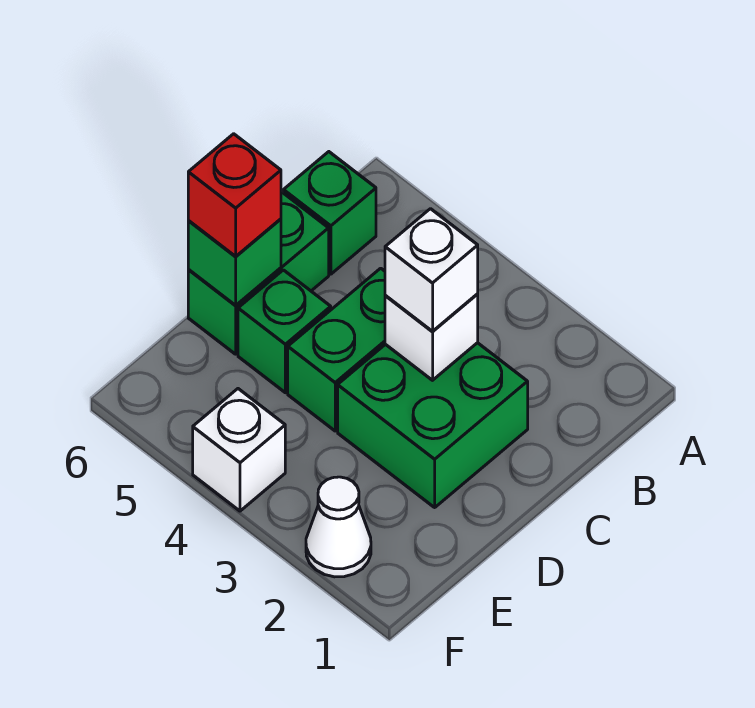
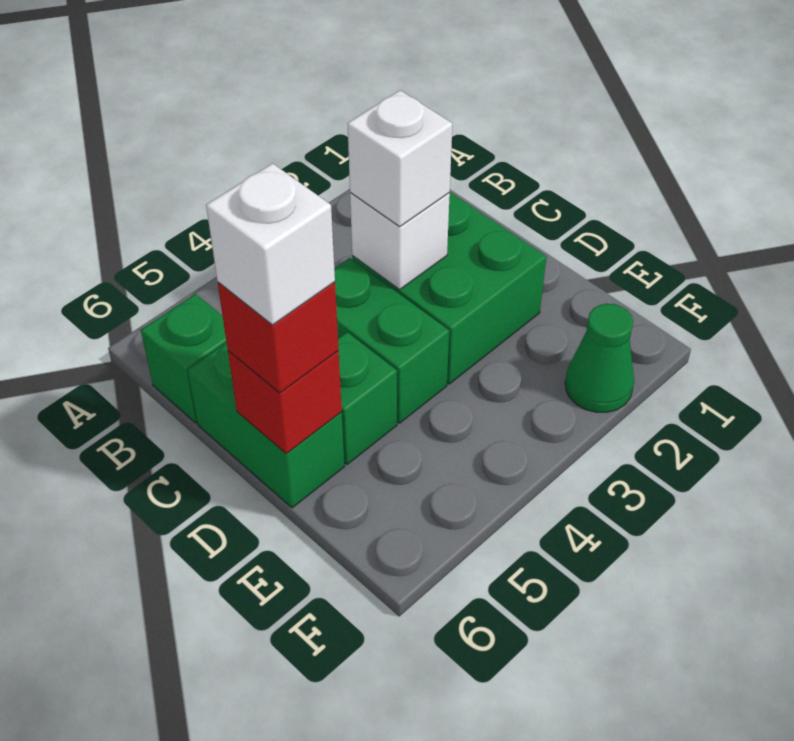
green brick D6 level 2 -> red brick D6 level 2
white cone F2 level 1 -> green cone F2 level 1
white brick F4 level 1 -> white brick D6 level 4

